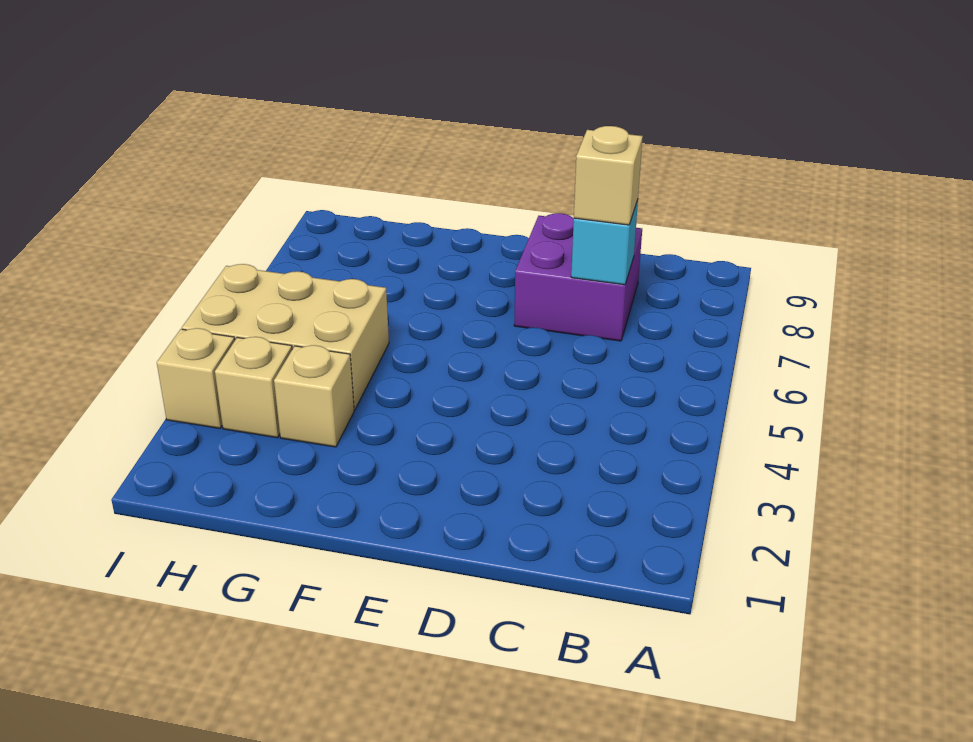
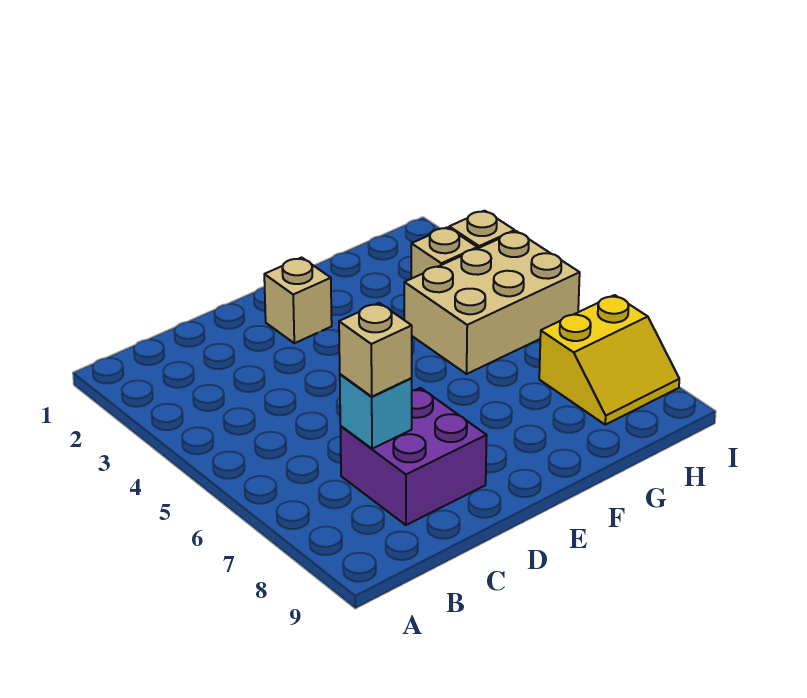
tan brick G3 level 1 -> tan brick E2 level 1
none -> yellow slope H7:I8 level 1 top 7

